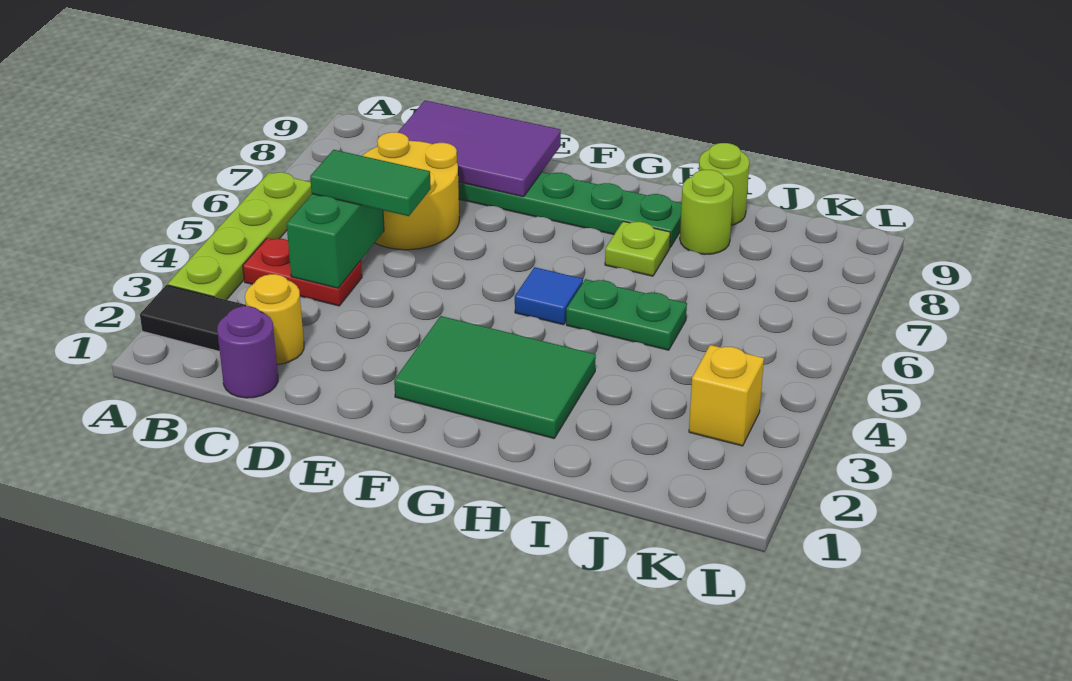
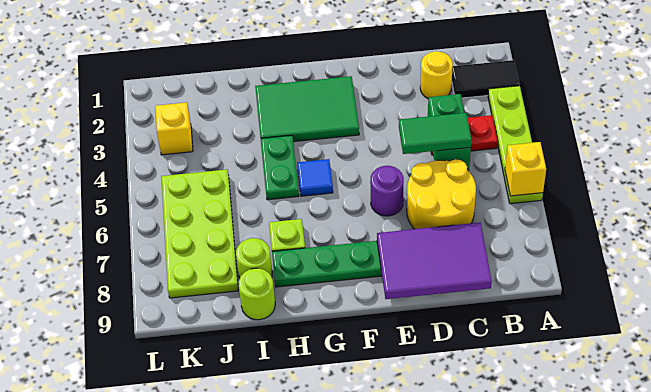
none -> yellow brick A6 level 2
purple round brick C1 level 1 -> purple round brick E6 level 1
green plate H5:I5 level 1 -> green plate H4:H5 level 1
none -> lime plate J5:K8 level 1

